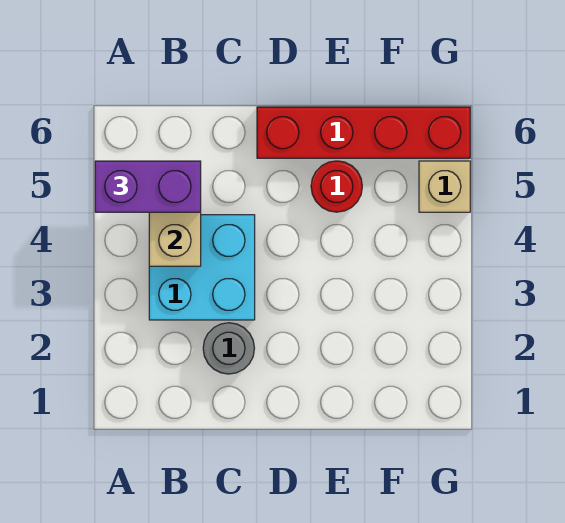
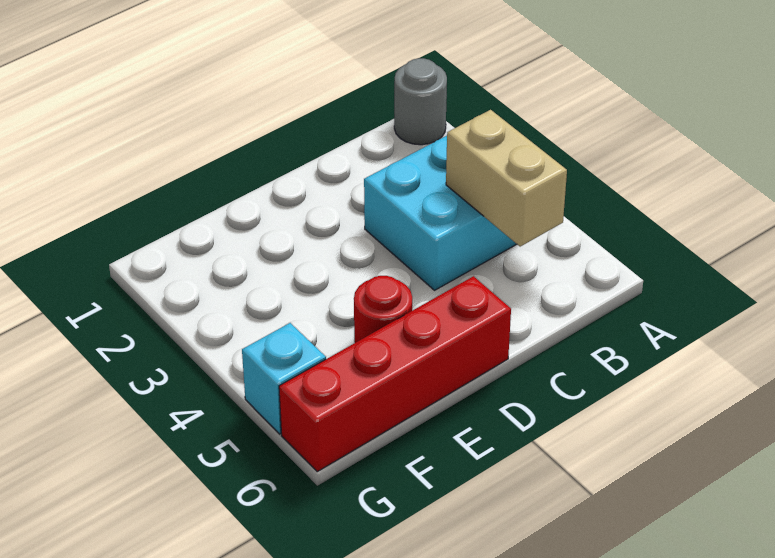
purple brick A5:B5 level 3 -> none
grey round brick C2 level 1 -> grey round brick A1 level 1
tan brick G5 level 1 -> cyan brick G5 level 1

